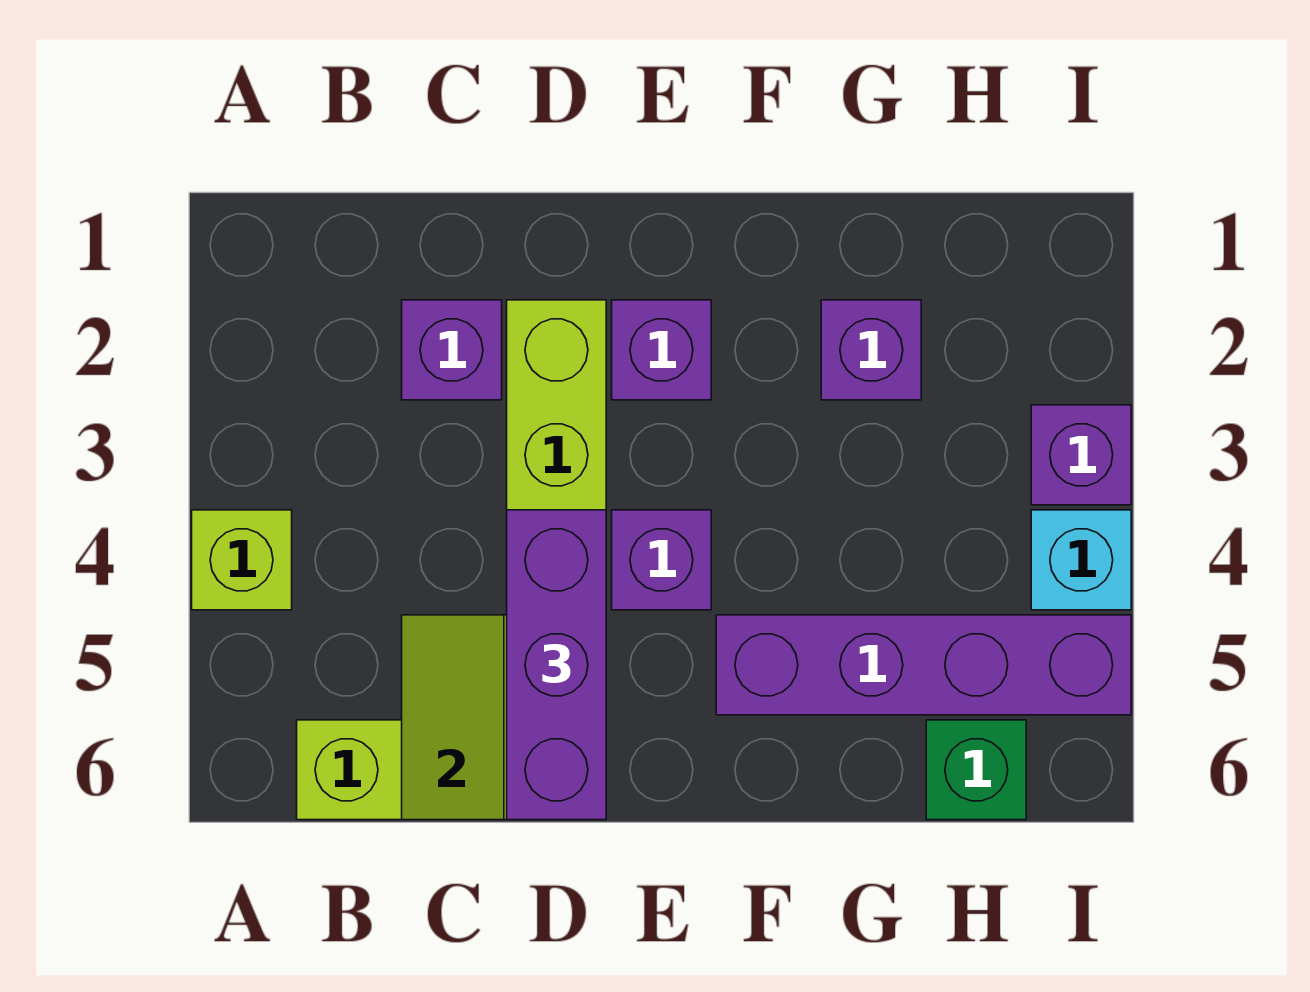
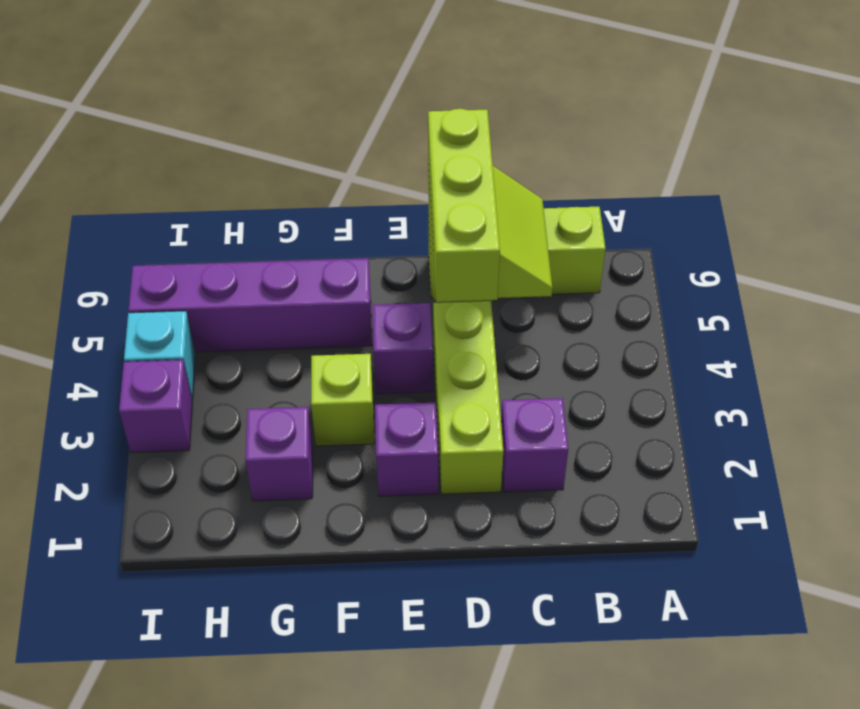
lime brick A4 level 1 -> lime brick F3 level 1
purple brick D4:D6 level 3 -> lime brick D4:D6 level 3
green brick H6 level 1 -> none

